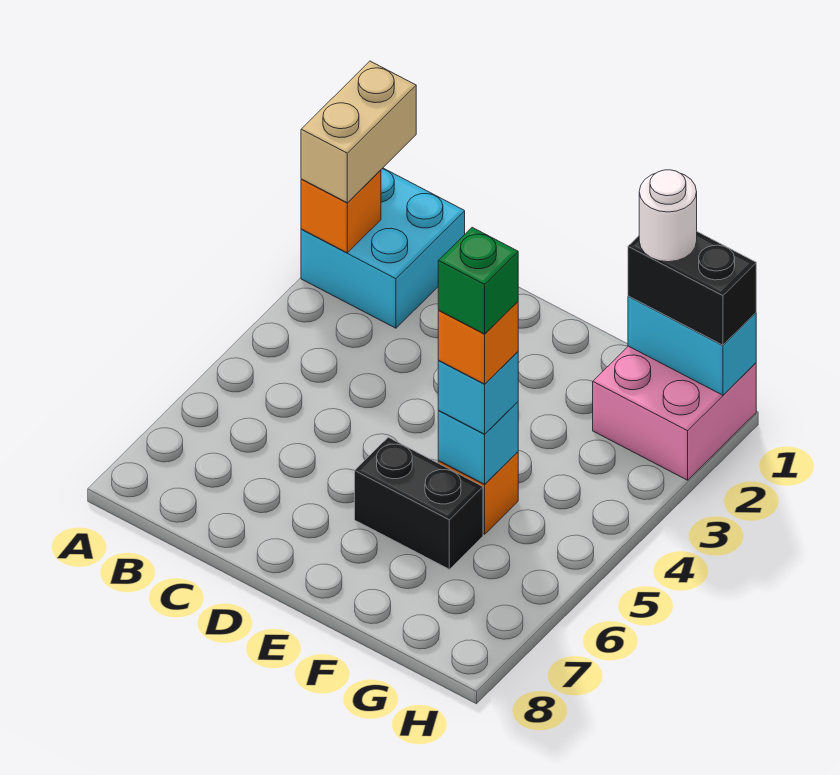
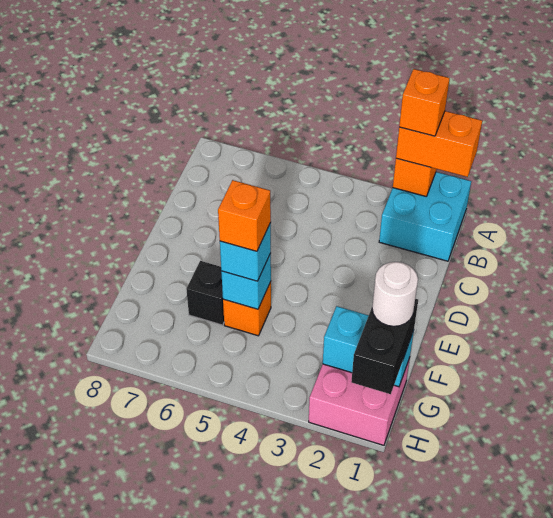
tan brick A1:A2 level 3 -> orange brick A1:A2 level 3
none -> orange brick A2 level 4
black brick E6:F6 level 1 -> black brick F6 level 1
green brick F5 level 5 -> none
cyan brick G1:H1 level 2 -> cyan brick G1:G2 level 2

